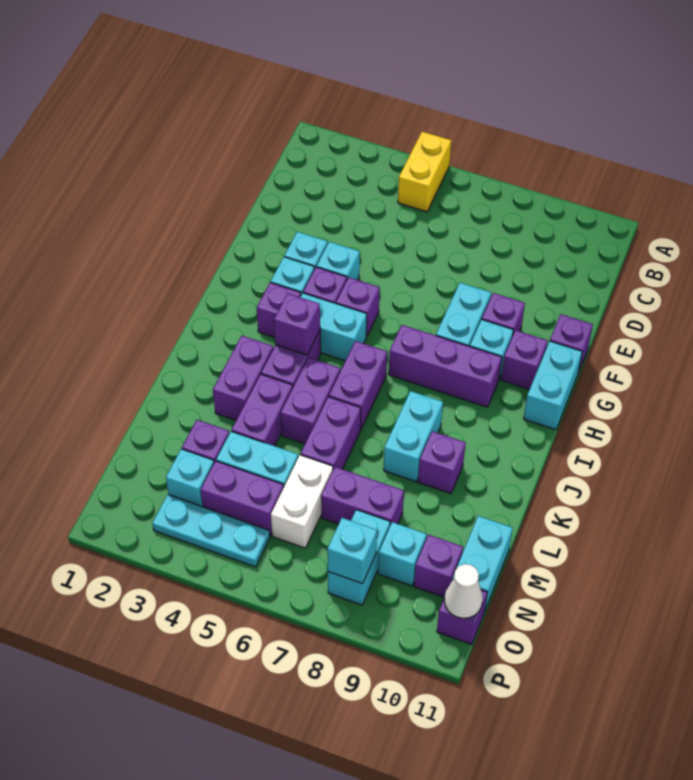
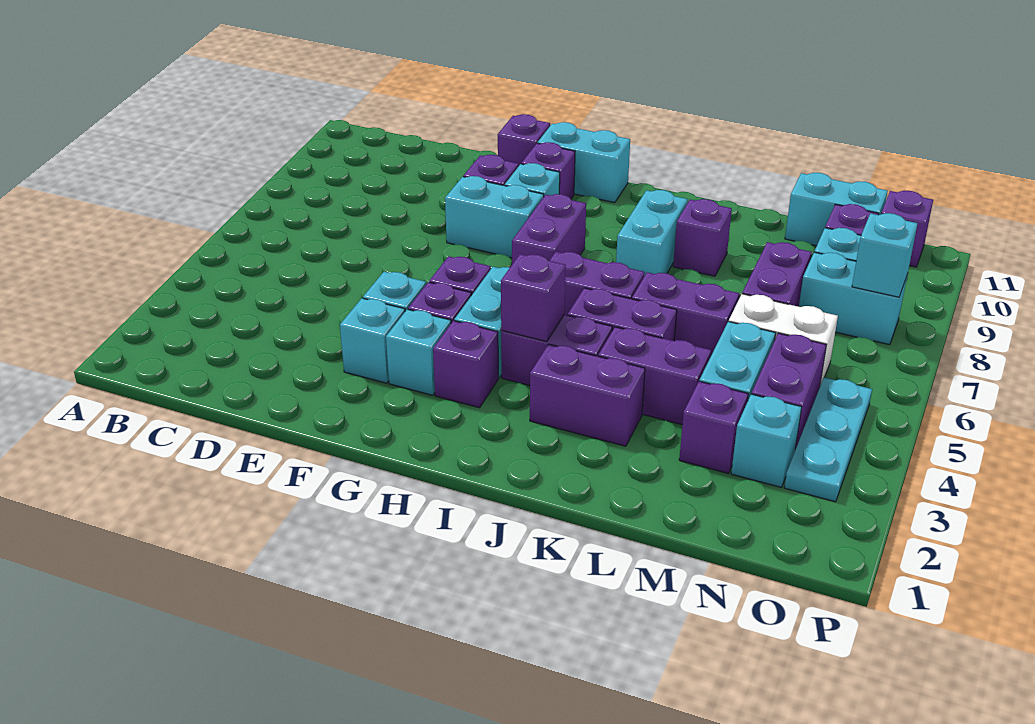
yellow brick A5:B5 level 1 -> none
purple brick H7:H9 level 1 -> purple brick H7:H8 level 1
cyan brick J8:K8 level 1 -> cyan brick J8:J9 level 1
white cone O11 level 2 -> none

